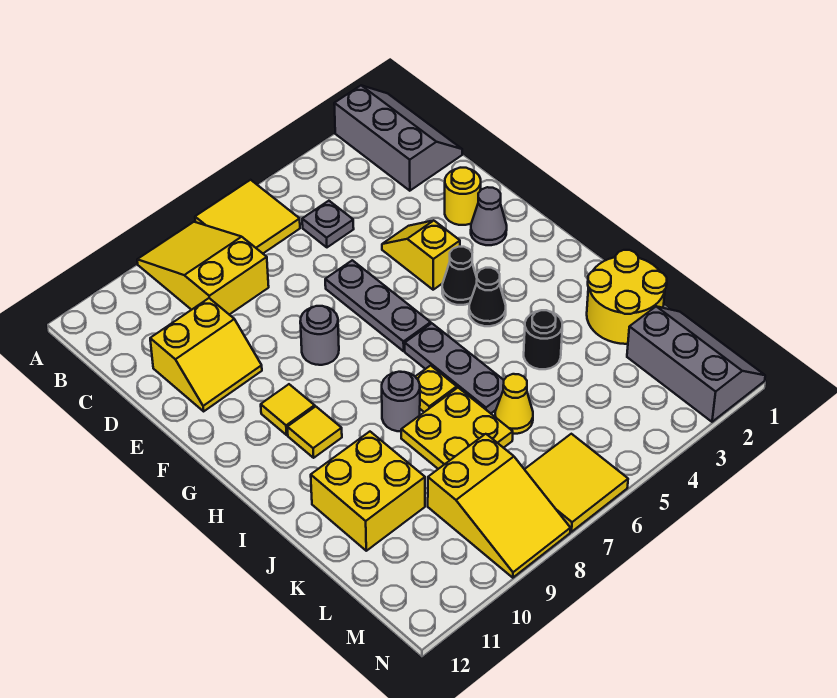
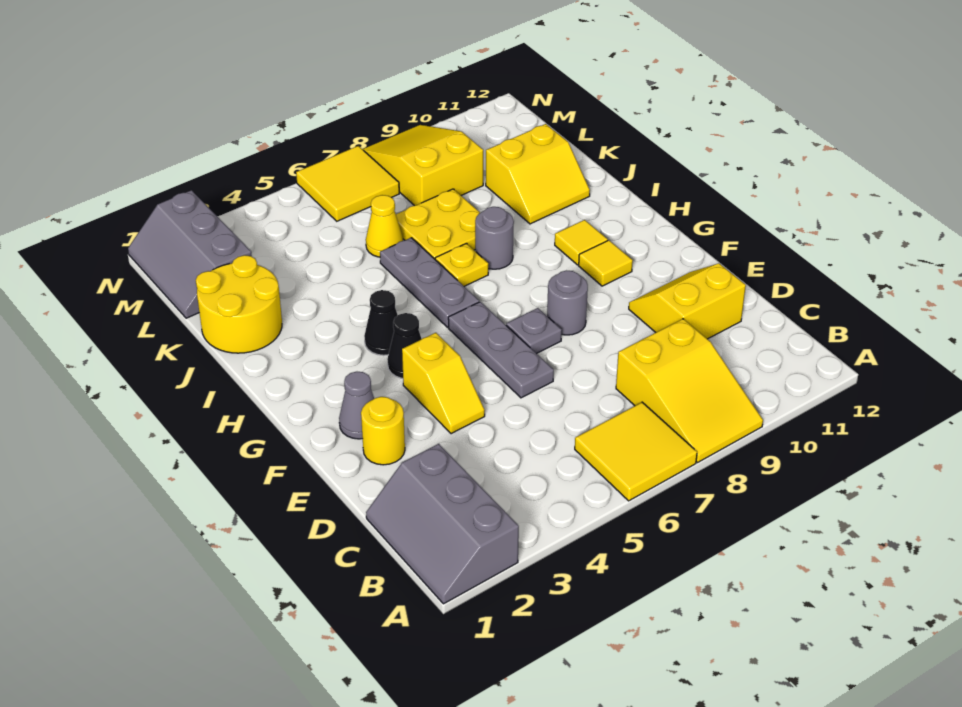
grey plate C5 level 1 -> grey plate F7 level 1
black round brick J4 level 1 -> none
yellow brick J10:K11 level 1 -> yellow slope J10:K11 level 1 top K

